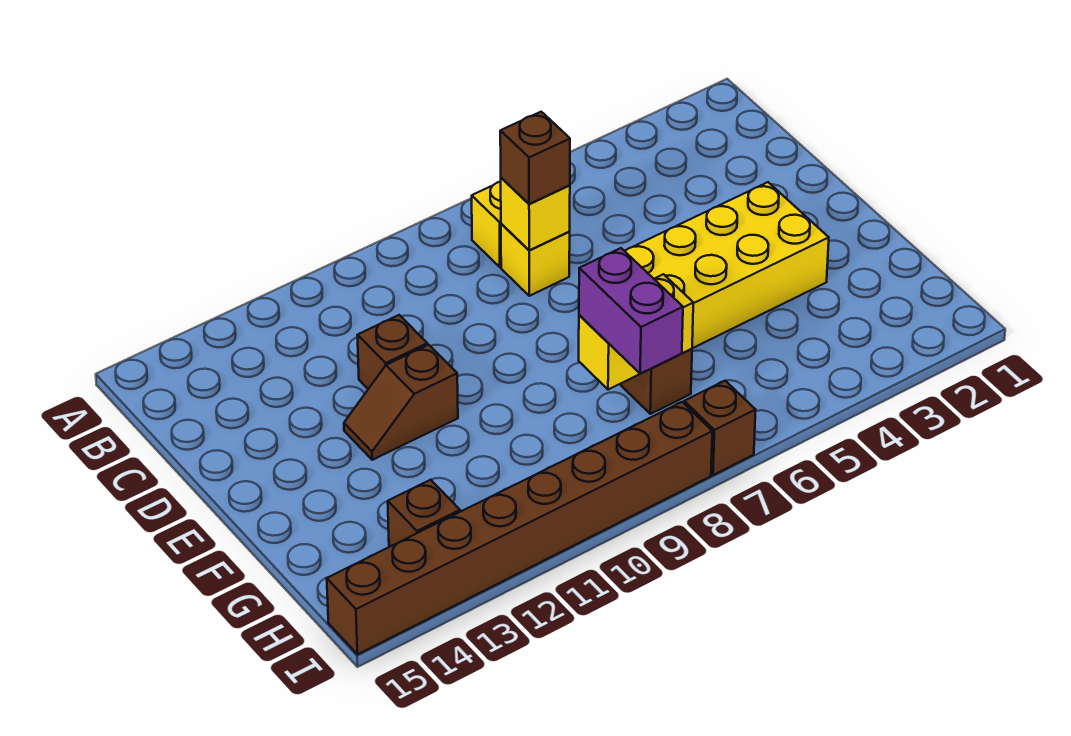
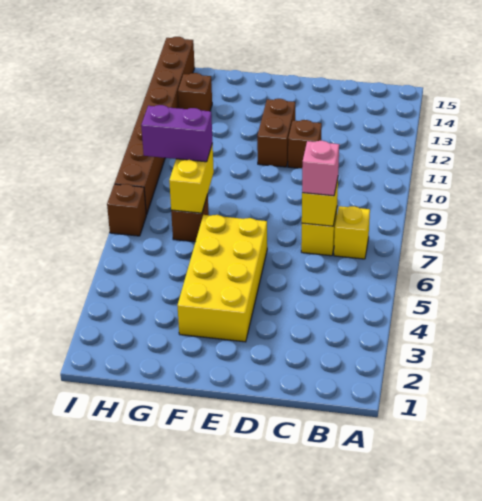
brown brick C7 level 3 -> pink brick C7 level 3
brown slope E11:E12 level 1 top 11 -> brown brick E11:E12 level 1

